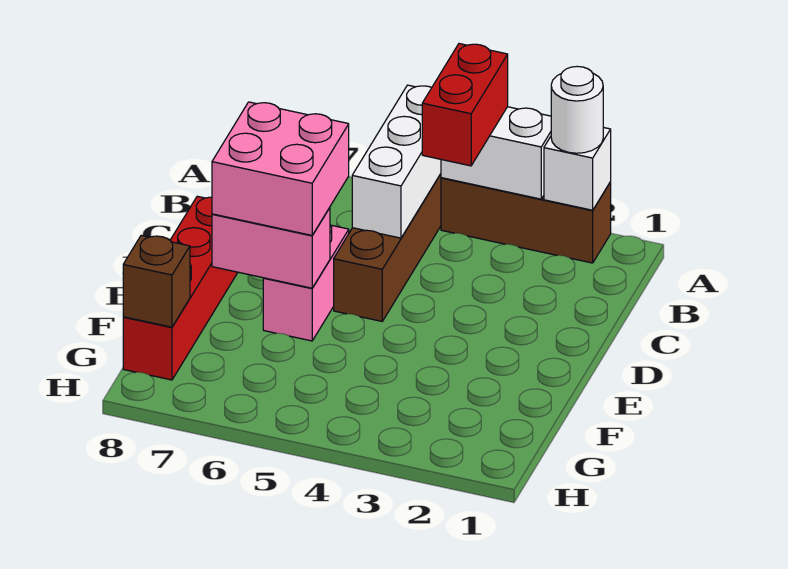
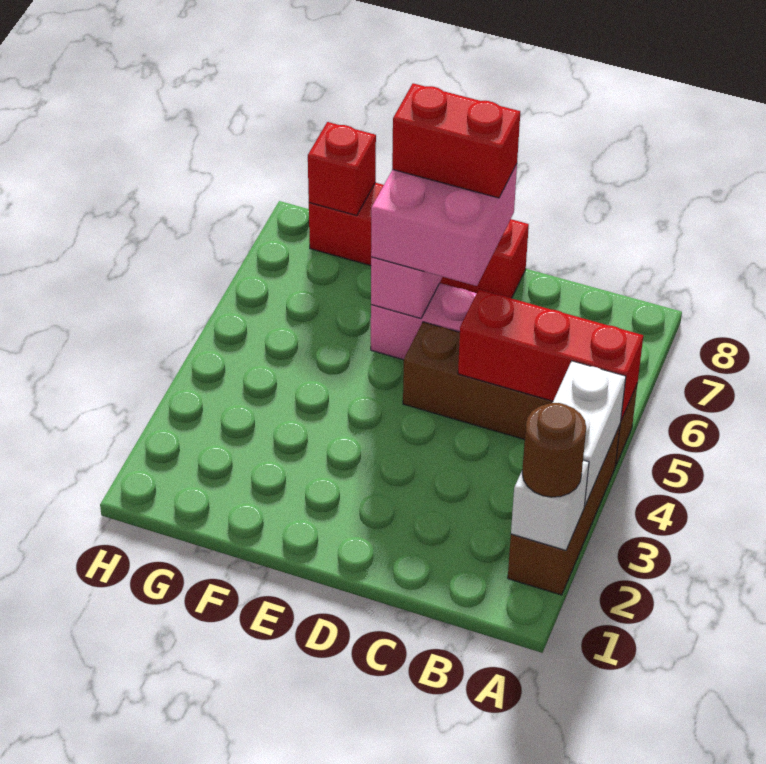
white round brick A2 level 3 -> brown round brick A2 level 3
red brick A4:B4 level 3 -> red brick D7:E7 level 4
white brick A5:C5 level 2 -> red brick A5:C5 level 2
brown brick G8 level 2 -> red brick G8 level 2

